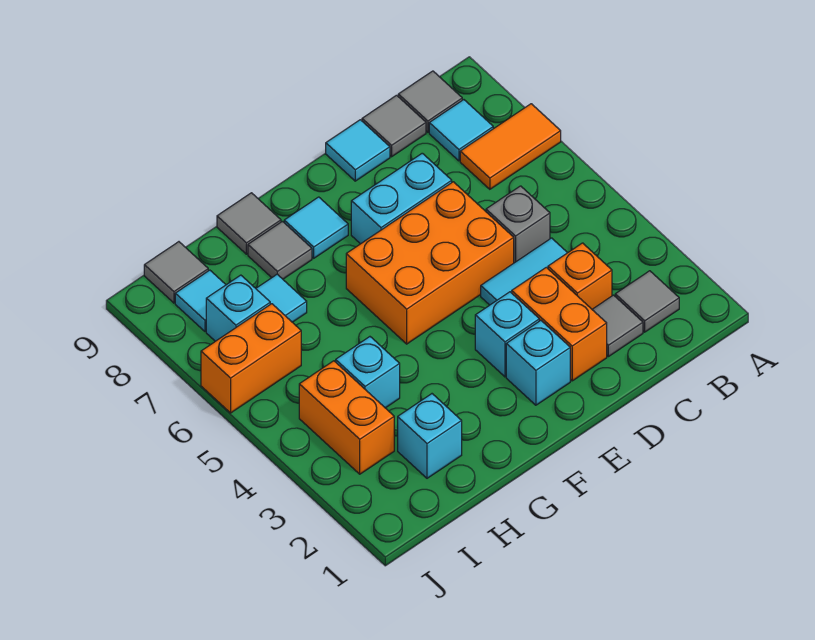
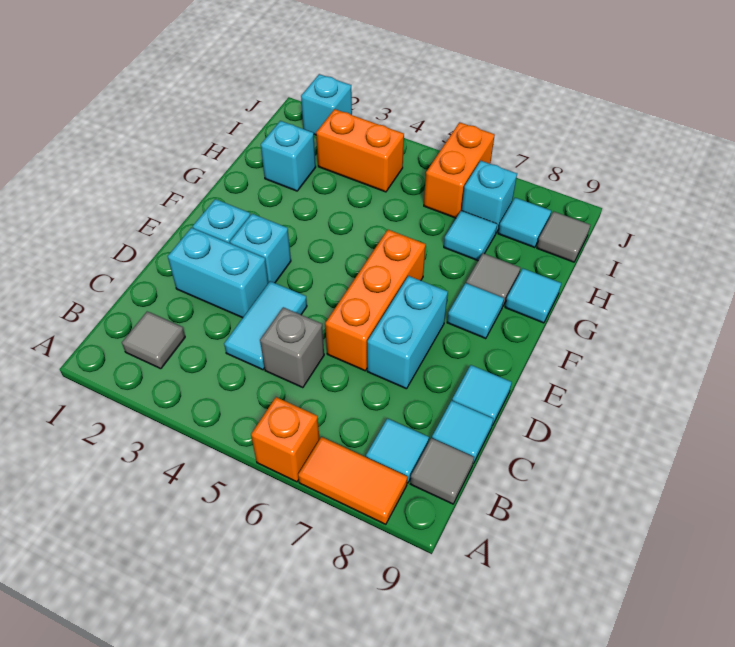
orange tile A7:B7 level 1 -> orange tile A7:A8 level 1
grey tile C2 level 1 -> none
orange brick C3 level 1 -> orange brick A6 level 1
grey tile C9 level 1 -> cyan tile C9 level 1
orange brick D2:D3 level 1 -> cyan brick D2:D3 level 1
orange brick D5:F6 level 1 -> orange brick D6:F6 level 1
grey tile G9 level 1 -> cyan tile G9 level 1
cyan brick H4 level 1 -> cyan brick J2 level 1

